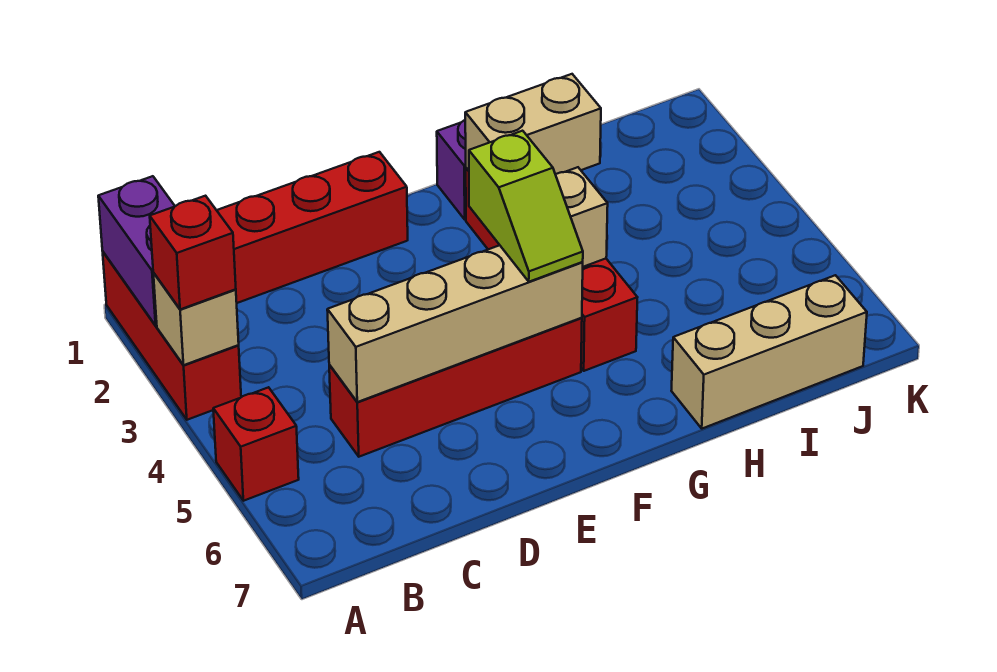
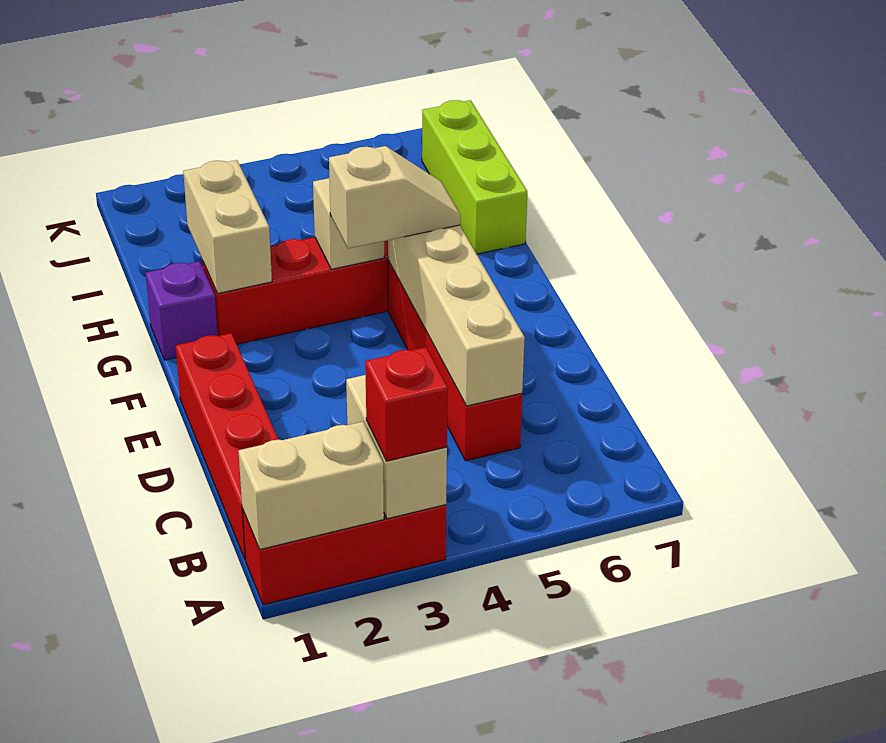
purple brick A1:A2 level 2 -> tan brick A1:A2 level 2
tan brick A3 level 2 -> tan brick A3:B3 level 2
red brick A5 level 1 -> none
lime slope F4:F5 level 3 top 4 -> tan slope F4:F5 level 3 top 4
tan brick H7:J7 level 1 -> lime brick H7:J7 level 1

